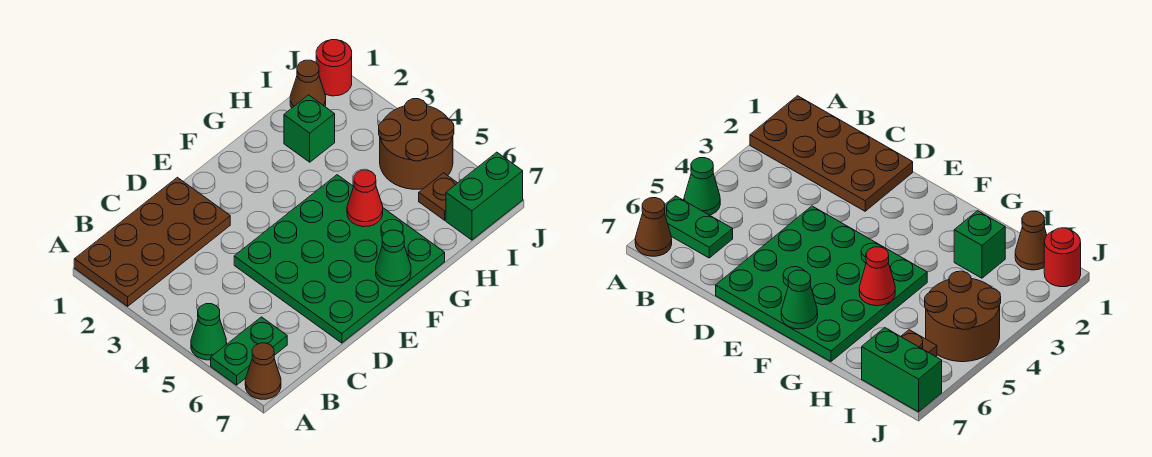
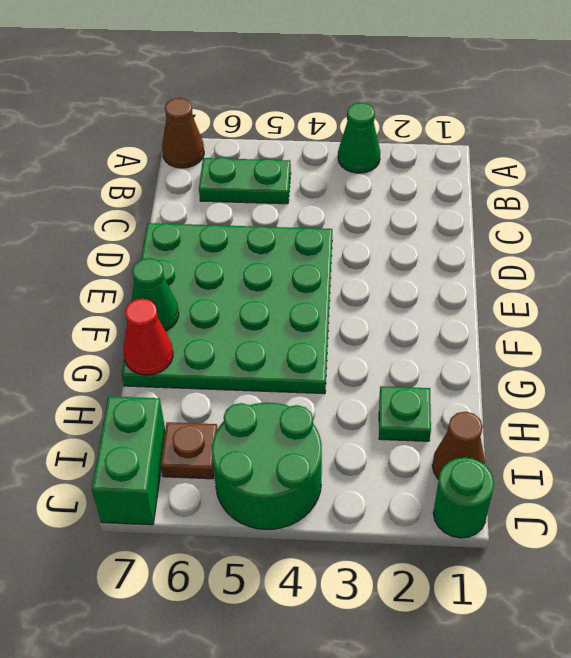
brown plate A1:D2 level 1 -> none
green cone A5 level 1 -> green cone A3 level 1
green plate A6:B6 level 1 -> green plate B5:B6 level 1
red cone G5 level 2 -> red cone G7 level 2
green brick H2 level 1 -> green plate H2 level 1
brown round brick I4:J5 level 1 -> green round brick I4:J5 level 1
red round brick J1 level 1 -> green round brick J1 level 1

